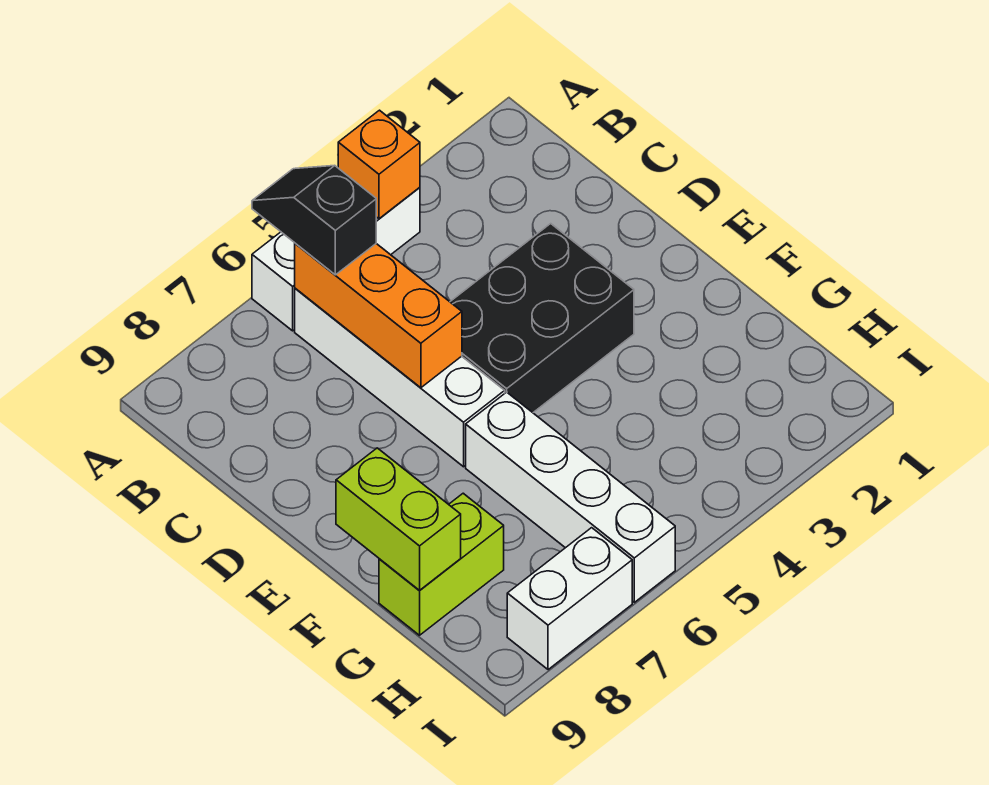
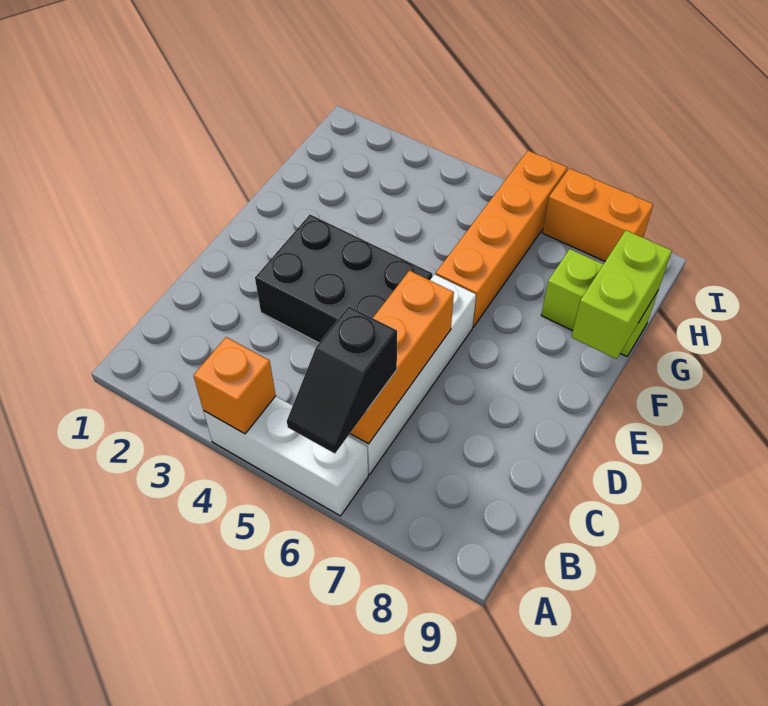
white brick F6:I6 level 1 -> orange brick F6:I6 level 1
white brick I7:I8 level 1 -> orange brick I7:I8 level 1

